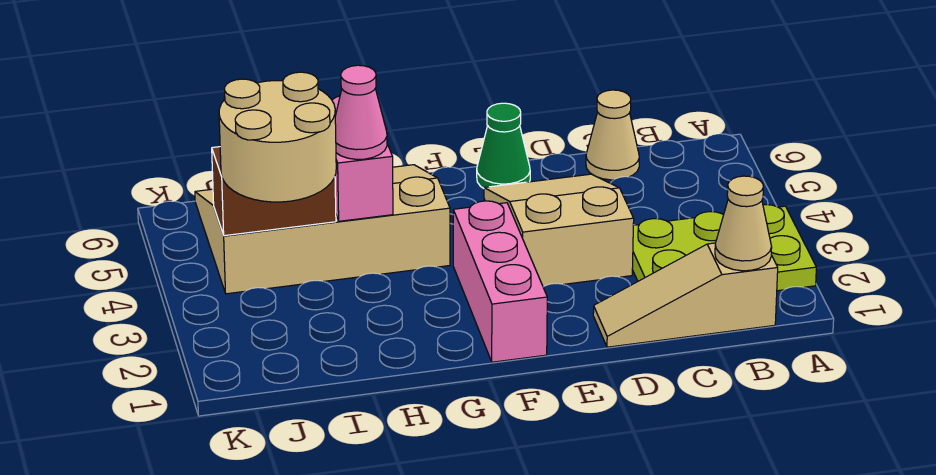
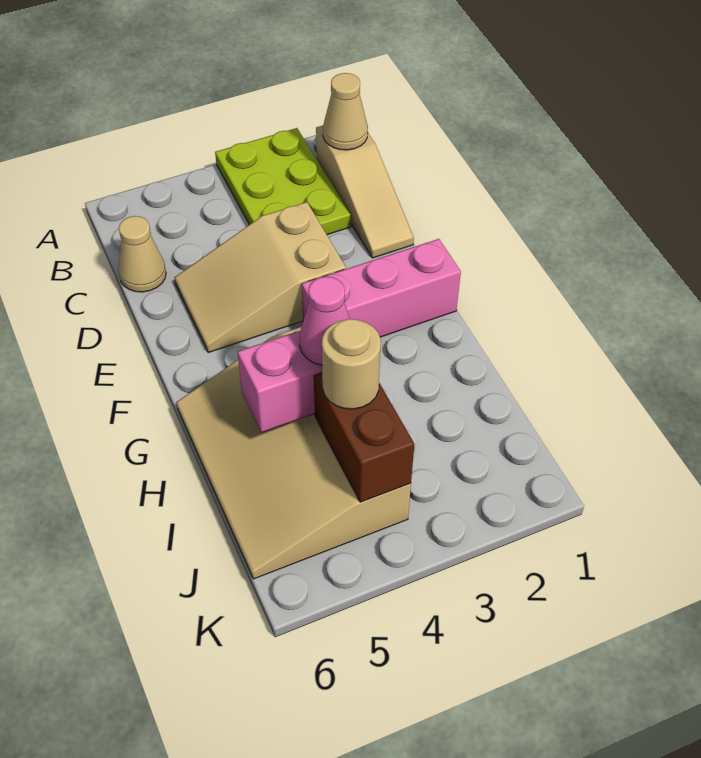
green cone E6 level 1 -> none
tan round brick I3:J4 level 3 -> tan round brick I4 level 3

